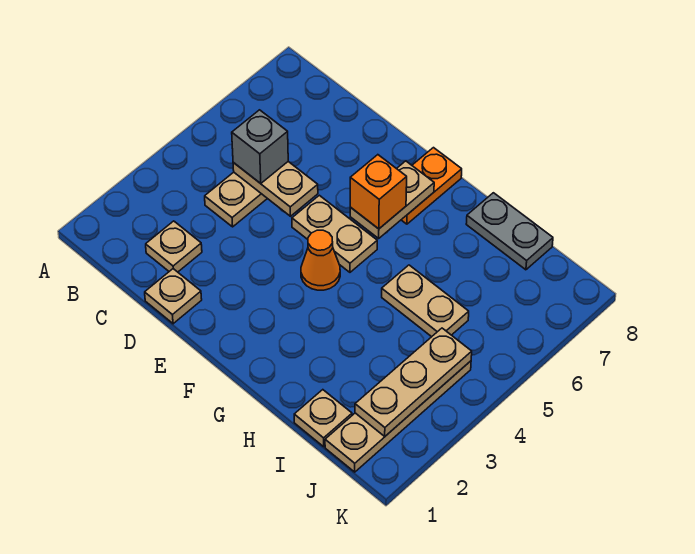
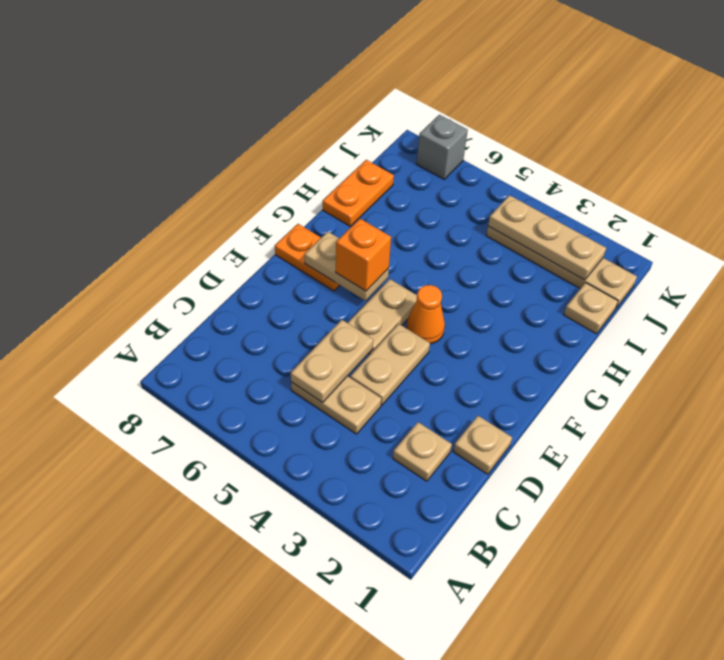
grey brick C5 level 3 -> grey brick K7 level 1
tan plate H5:I5 level 1 -> tan plate D4:E4 level 1
grey plate H8:I8 level 1 -> orange plate H8:I8 level 1

